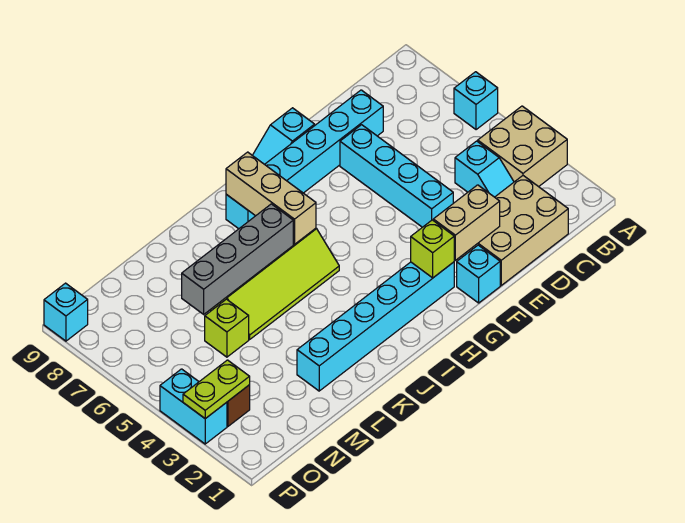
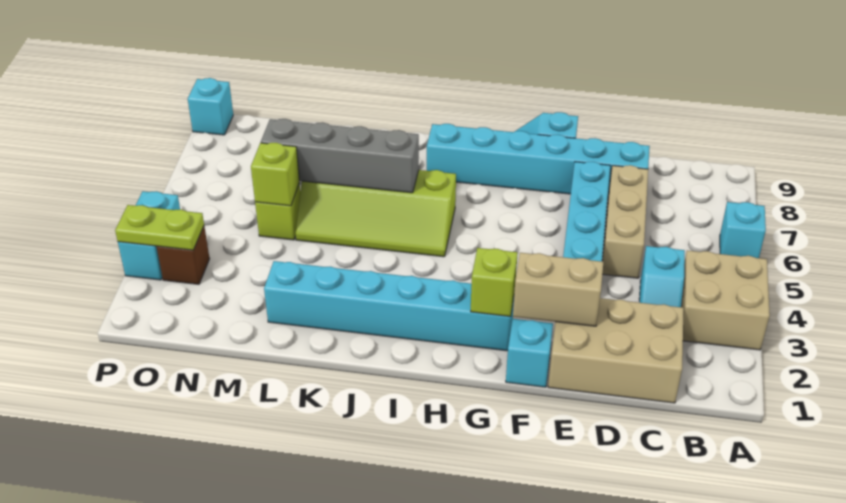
tan brick I6:I8 level 2 -> tan brick D5:D7 level 1
none -> lime brick M5 level 2

